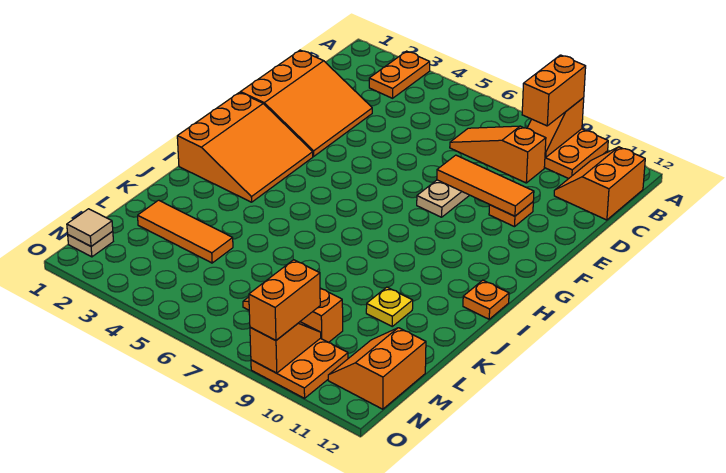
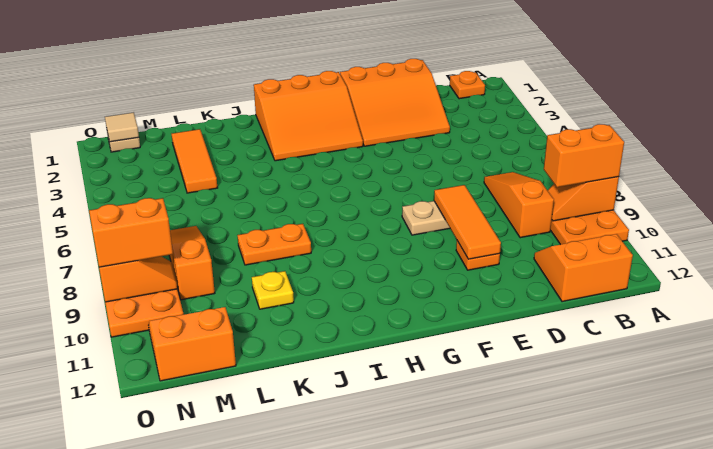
orange plate A3:B3 level 1 -> orange plate J8:K8 level 1
orange plate I12 level 1 -> orange plate B1 level 1

